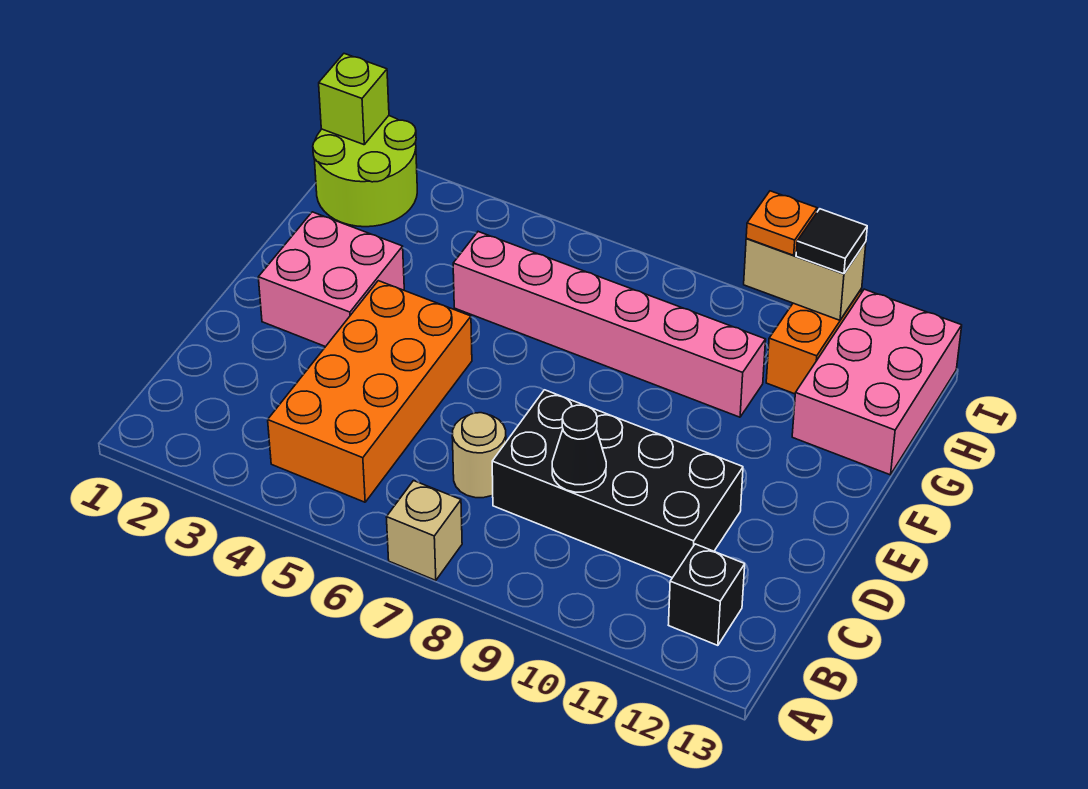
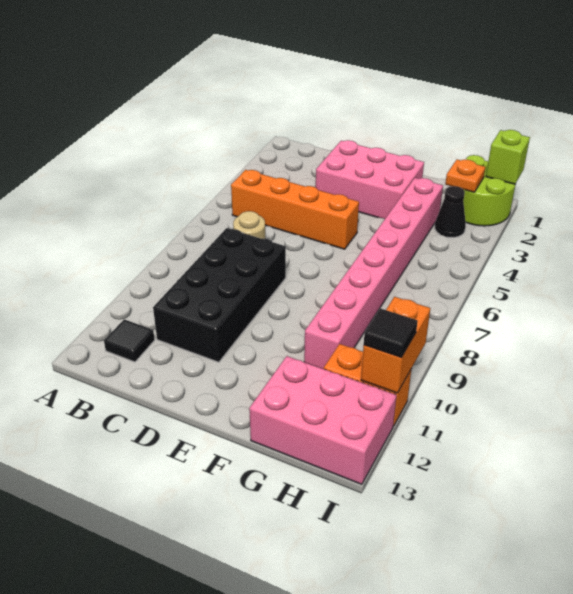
tan brick A7 level 1 -> none
orange brick B4:E5 level 1 -> orange brick B5:E5 level 1
black brick B12 level 1 -> black tile B12 level 1
black cone C9 level 2 -> black cone H3 level 1
pink brick E2:F3 level 1 -> pink brick D2:F3 level 1
pink brick G5:G10 level 1 -> pink brick G3:G10 level 1
tan brick I10:I11 level 2 -> orange brick I10:I11 level 2
orange plate I10 level 3 -> orange plate H2 level 2

